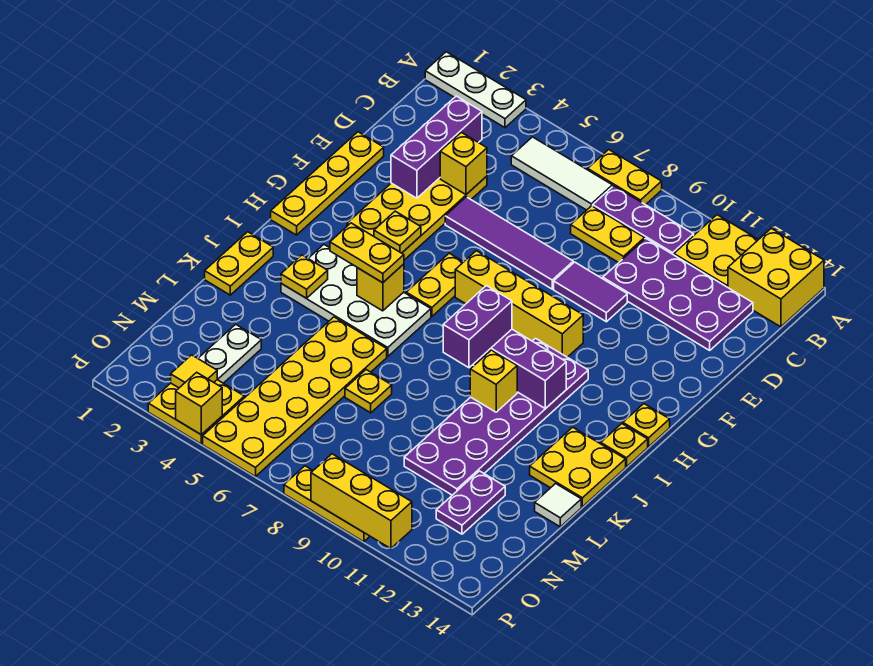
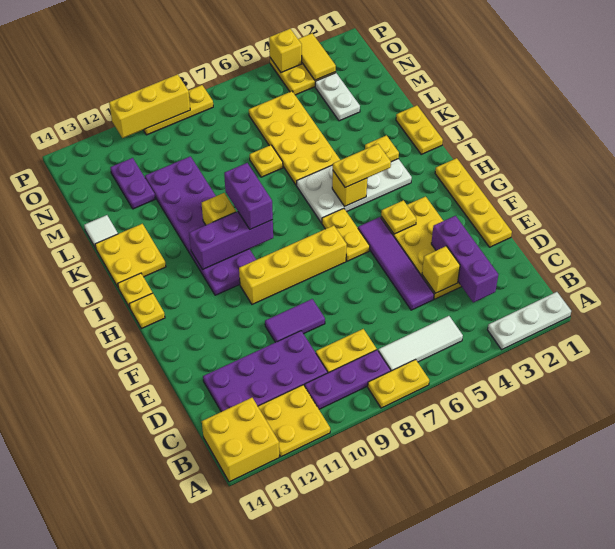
purple tile E5:E8 level 1 -> purple tile D5:G5 level 1
yellow plate K5:P6 level 1 -> yellow plate K5:N6 level 1
yellow tile O3 level 2 -> yellow tile O3:P3 level 2

